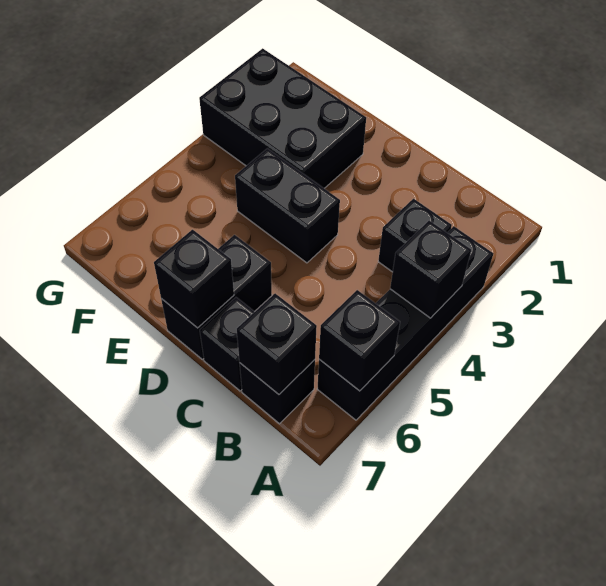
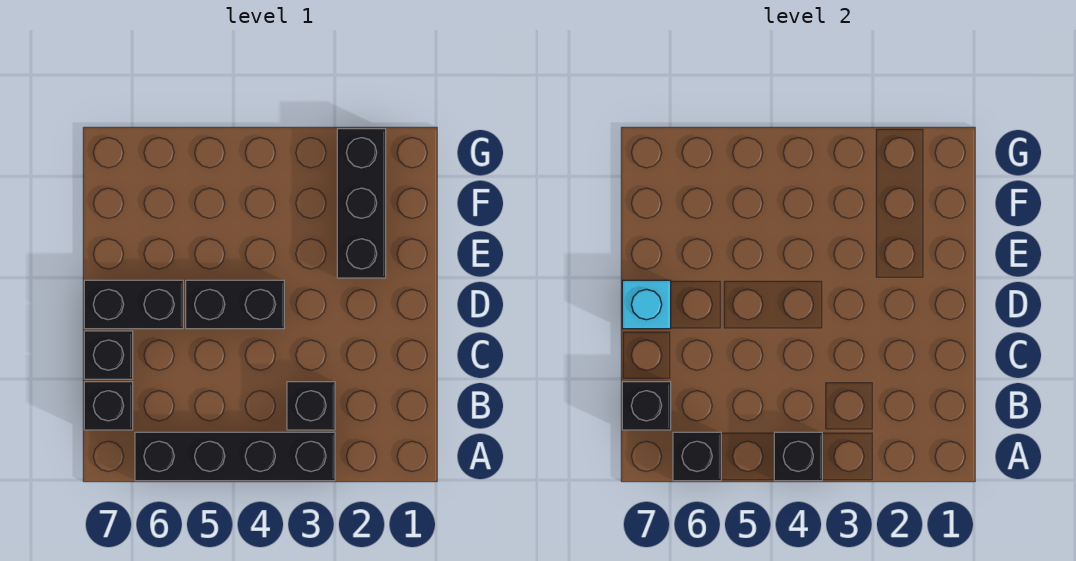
black brick D4:E4 level 1 -> black brick D4:D5 level 1
black brick D7 level 2 -> cyan brick D7 level 2
black brick E2:G3 level 1 -> black brick E2:G2 level 1

